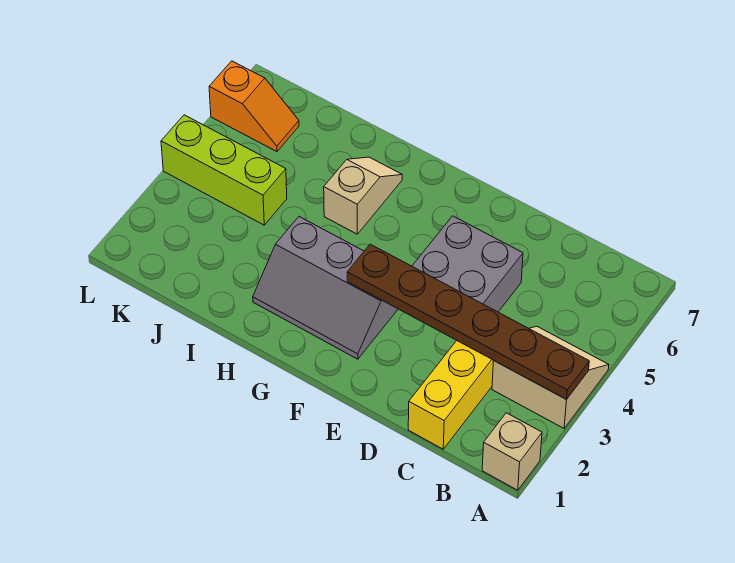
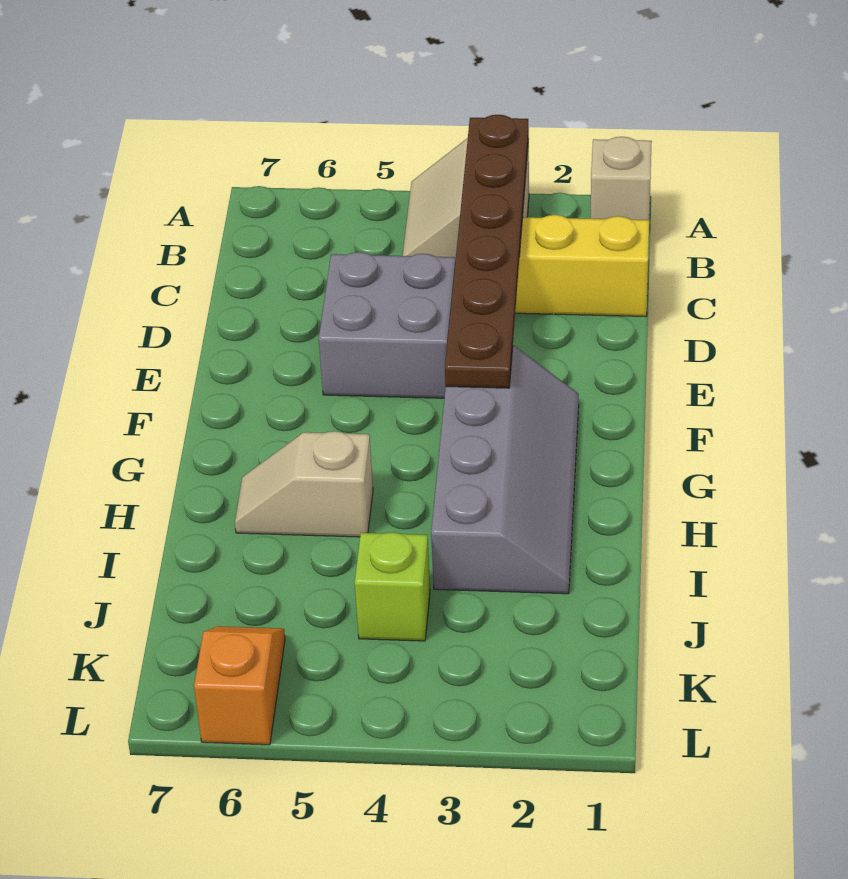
grey slope F2:H3 level 1 top 3 -> grey slope F2:I3 level 1 top 3
lime brick J4:L4 level 1 -> lime brick J4 level 1

